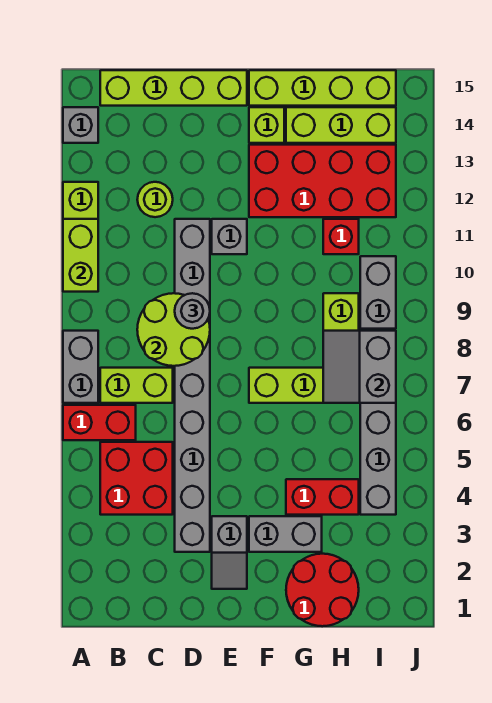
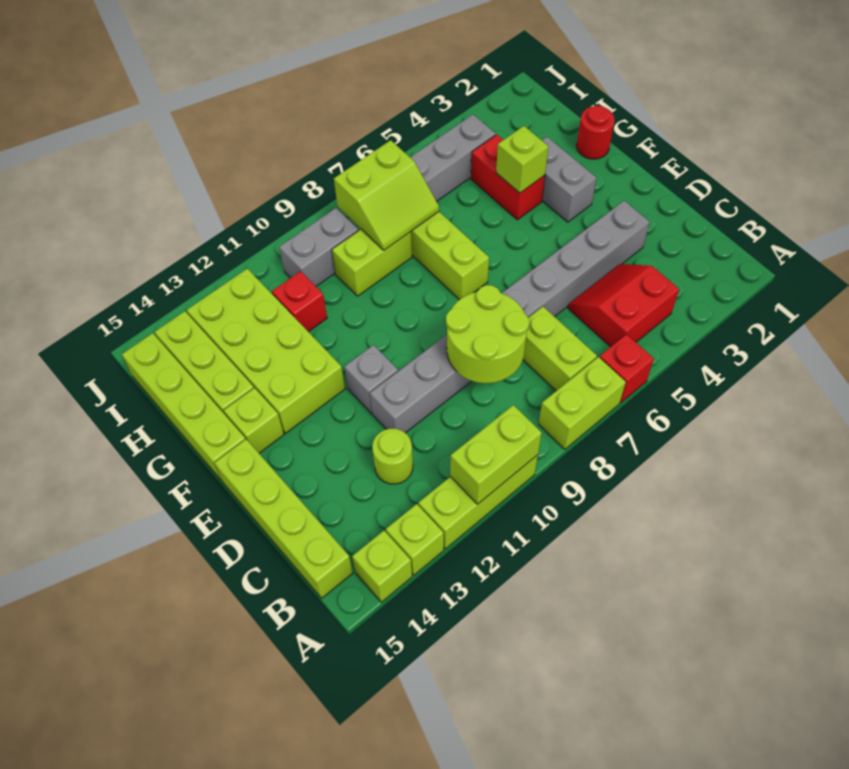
red brick A6:B6 level 1 -> red brick A6 level 1
grey brick A7:A8 level 1 -> lime brick A7:A8 level 1
none -> lime brick A13 level 1
grey brick A14 level 1 -> lime brick A14 level 1
red brick B4:C5 level 1 -> red slope B4:C5 level 1 top B
grey round brick D9 level 3 -> none
grey slope E2:E3 level 1 top 3 -> none
red brick F12:I13 level 1 -> lime brick F12:I13 level 1
red round brick G1:H2 level 1 -> red round brick G1 level 1
none -> lime brick G4 level 2
grey slope H7:I8 level 2 top I -> lime slope H7:I8 level 2 top I

